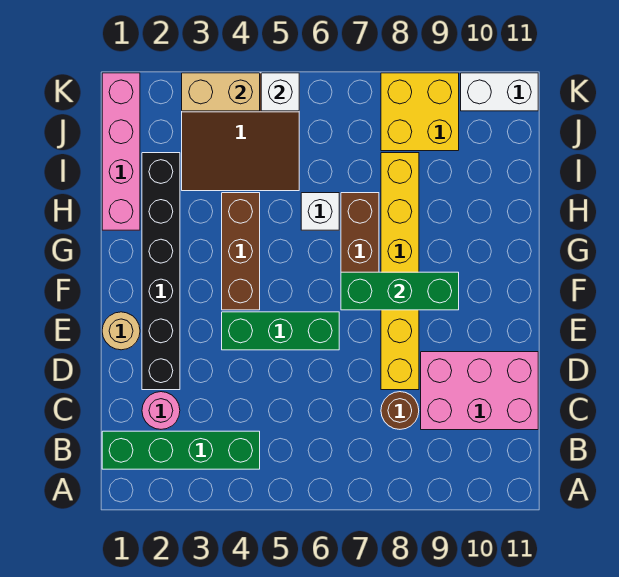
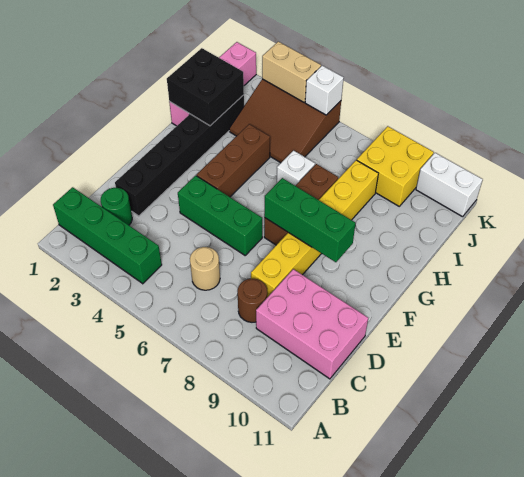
pink round brick C2 level 1 -> green round brick C2 level 1
tan round brick E1 level 1 -> tan round brick C6 level 1
none -> black brick H1:I2 level 2

